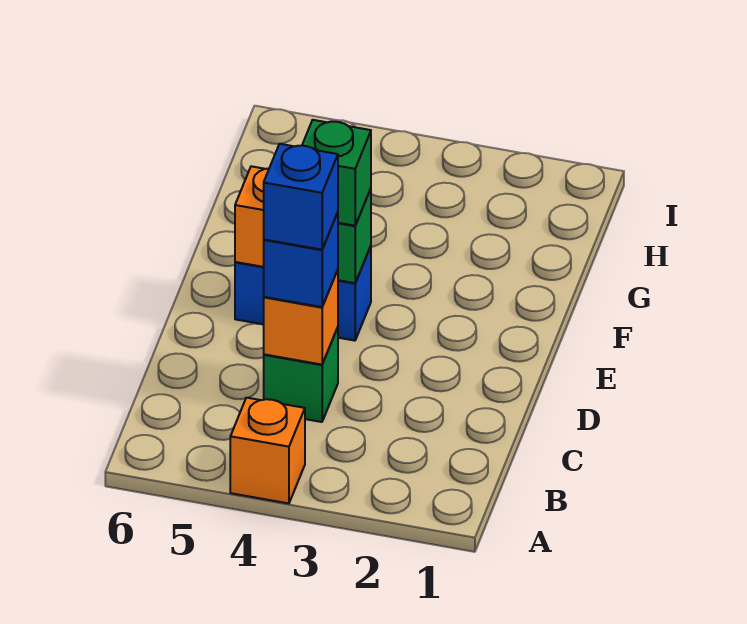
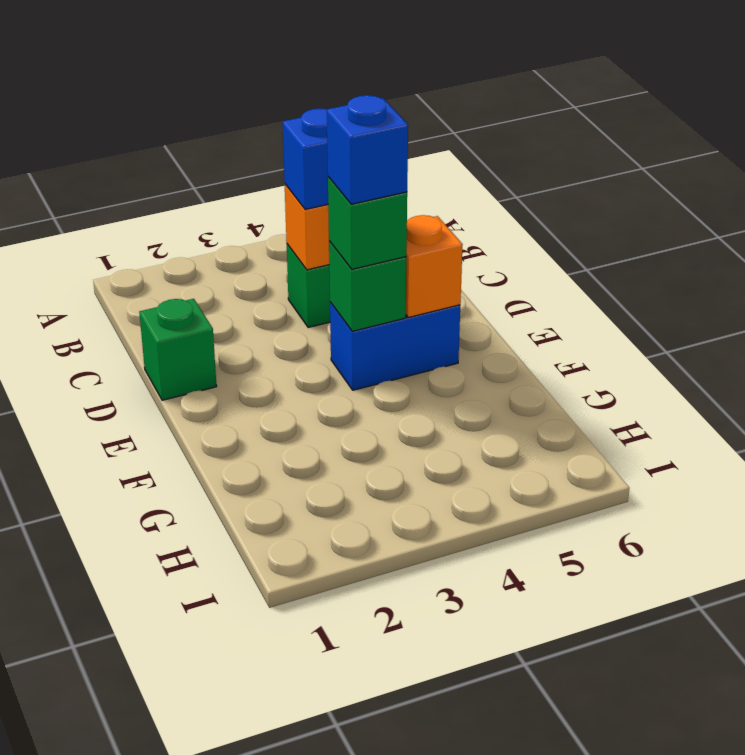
orange brick A4 level 1 -> none
blue brick C4 level 4 -> blue brick E4 level 4
none -> green brick D1 level 1

